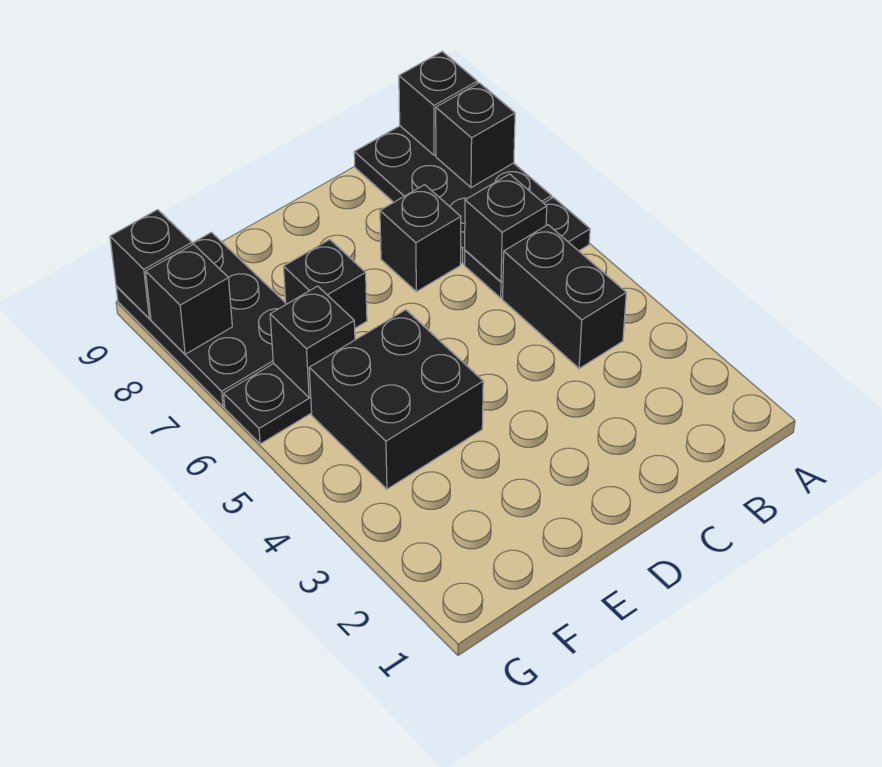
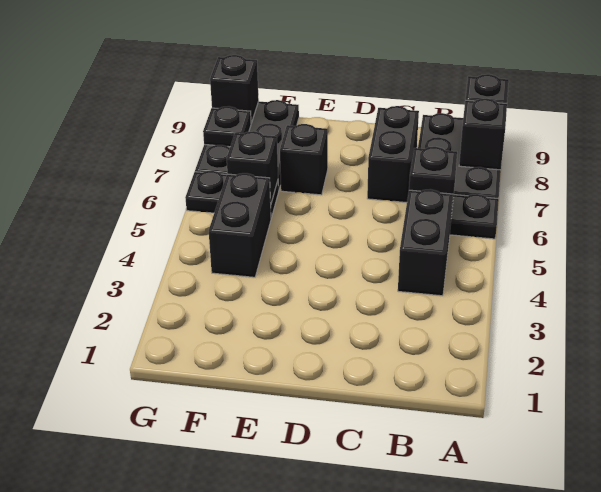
black brick C7 level 1 -> black brick C7:C8 level 1
black brick E4:F5 level 1 -> black brick F4:F5 level 1
black brick G8 level 2 -> black plate G8 level 2

